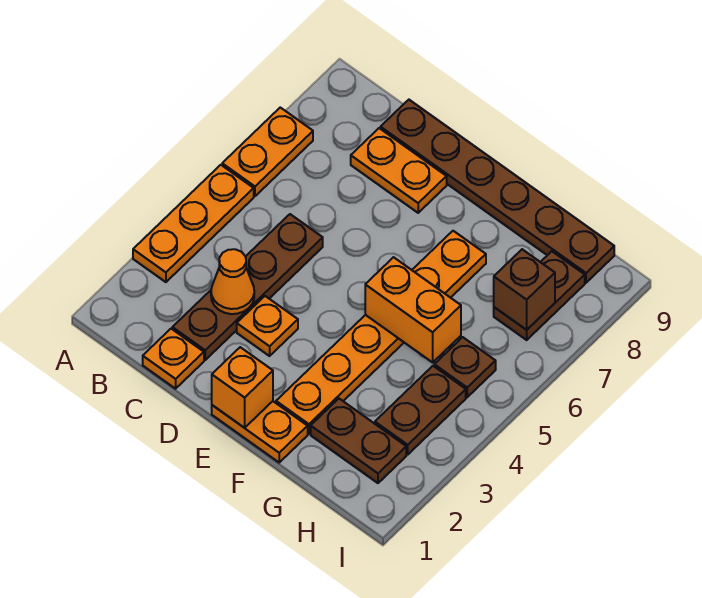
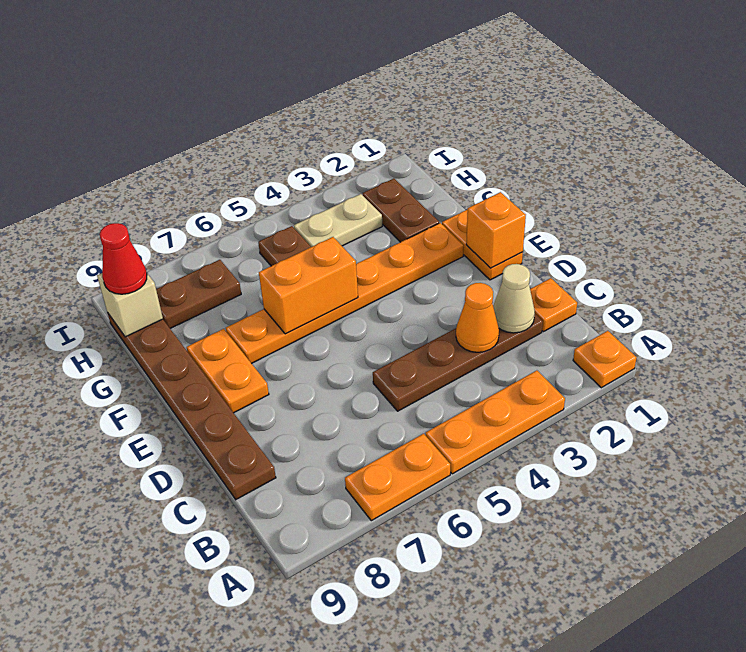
none -> tan cone C2 level 2
orange plate C8:D8 level 1 -> orange plate E8:F8 level 1
orange plate D3 level 1 -> orange plate A1 level 1
orange brick F5:G5 level 2 -> orange brick F5:F6 level 2
brown plate H3:H4 level 1 -> tan plate H3:H4 level 1
brown brick H7 level 2 -> none
none -> tan brick H9 level 2
none -> red cone H9 level 3

